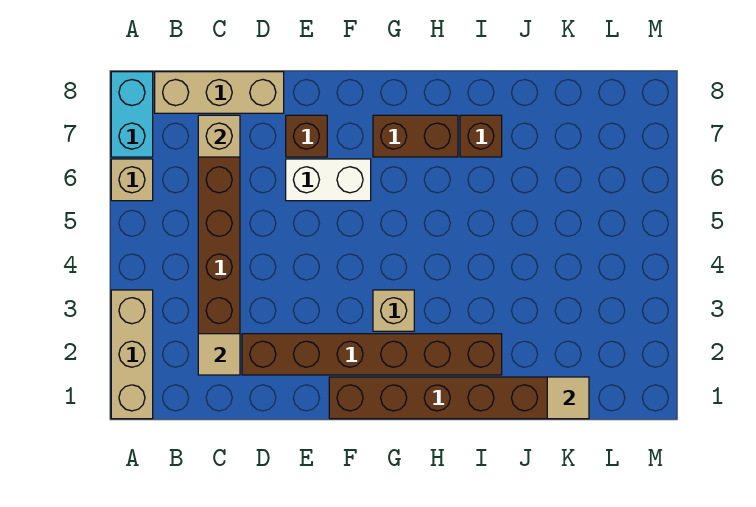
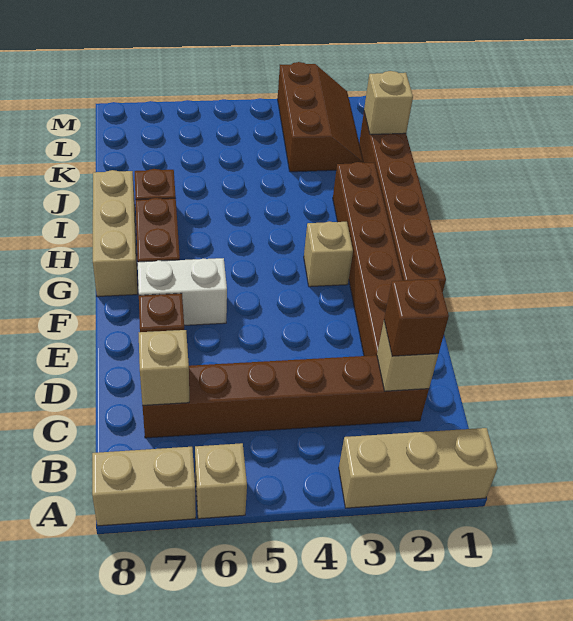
cyan brick A7:A8 level 1 -> tan brick A7:A8 level 1
tan brick B8:D8 level 1 -> tan brick G8:I8 level 1
tan tile C2 level 2 -> tan brick C2 level 2
none -> brown brick C2 level 3
white brick E6:F6 level 1 -> white brick F6:F7 level 1
tan tile K1 level 2 -> tan brick K1 level 2
none -> brown slope K2:M3 level 1 top 3

